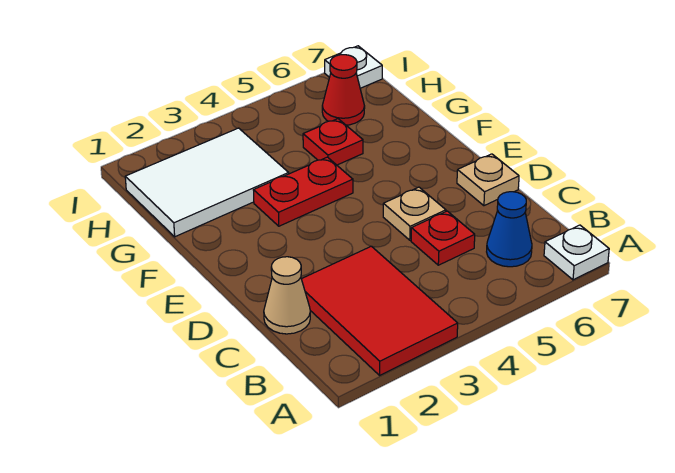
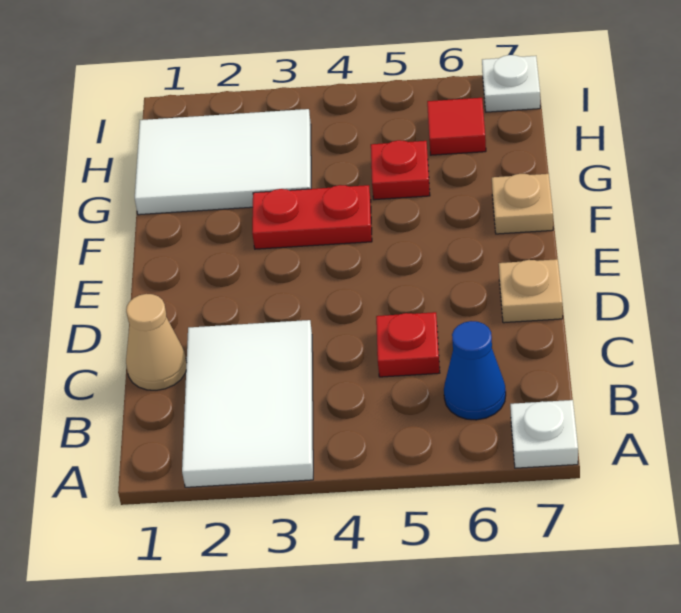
red tile A2:C3 level 1 -> white tile A2:C3 level 1
tan plate D5 level 1 -> tan plate F7 level 1
red cone H6 level 1 -> red tile H6 level 1

